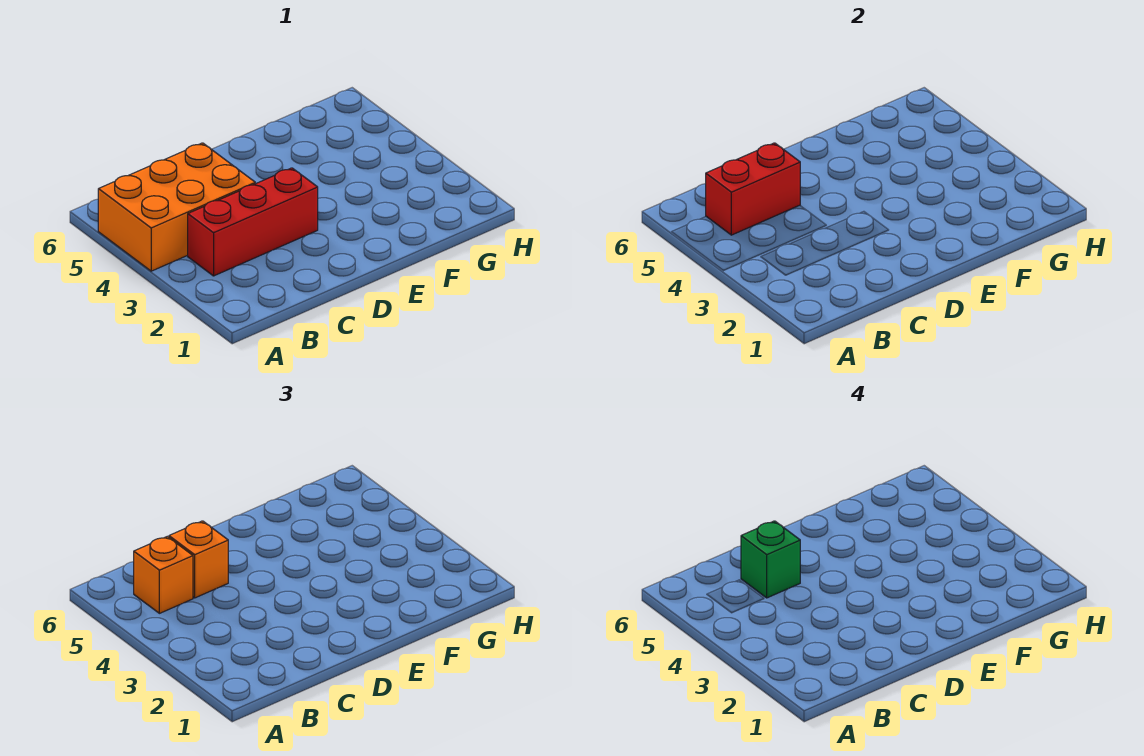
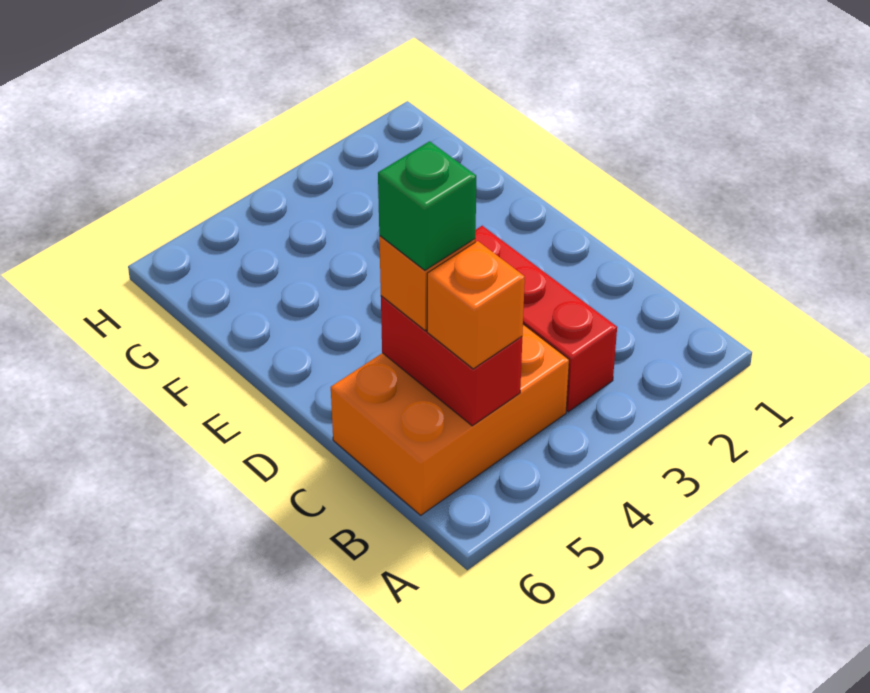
orange brick A4:C5 level 1 -> orange brick B4:C6 level 1

